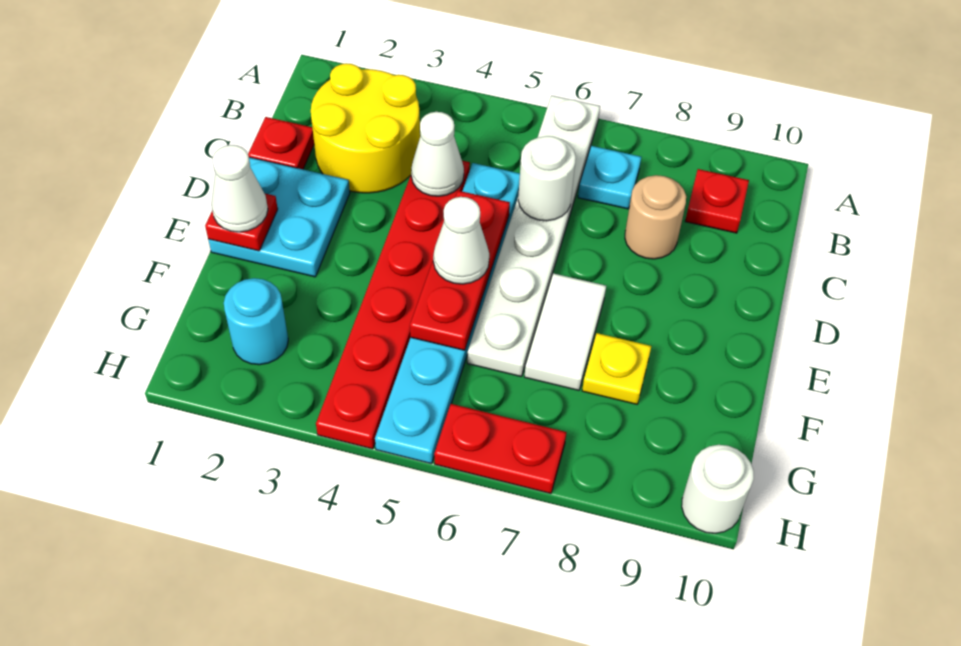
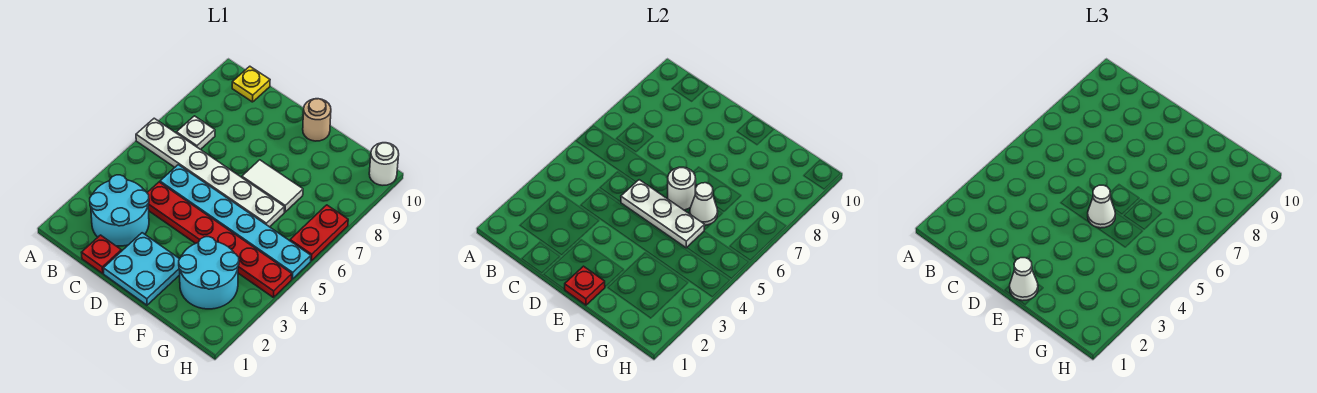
yellow round brick B2:C3 level 1 -> cyan round brick B2:C3 level 1
cyan plate B7 level 1 -> white plate B7 level 1
red plate B9 level 1 -> none
white cone C4 level 2 -> white cone F6 level 2
white round brick C6 level 2 -> white round brick E6 level 2
tan round brick C8 level 1 -> tan round brick E10 level 1
red plate D5:F5 level 2 -> white plate D5:F5 level 2
yellow plate F8 level 1 -> yellow plate B10 level 1
cyan round brick G2 level 1 -> cyan round brick F2:G3 level 1

